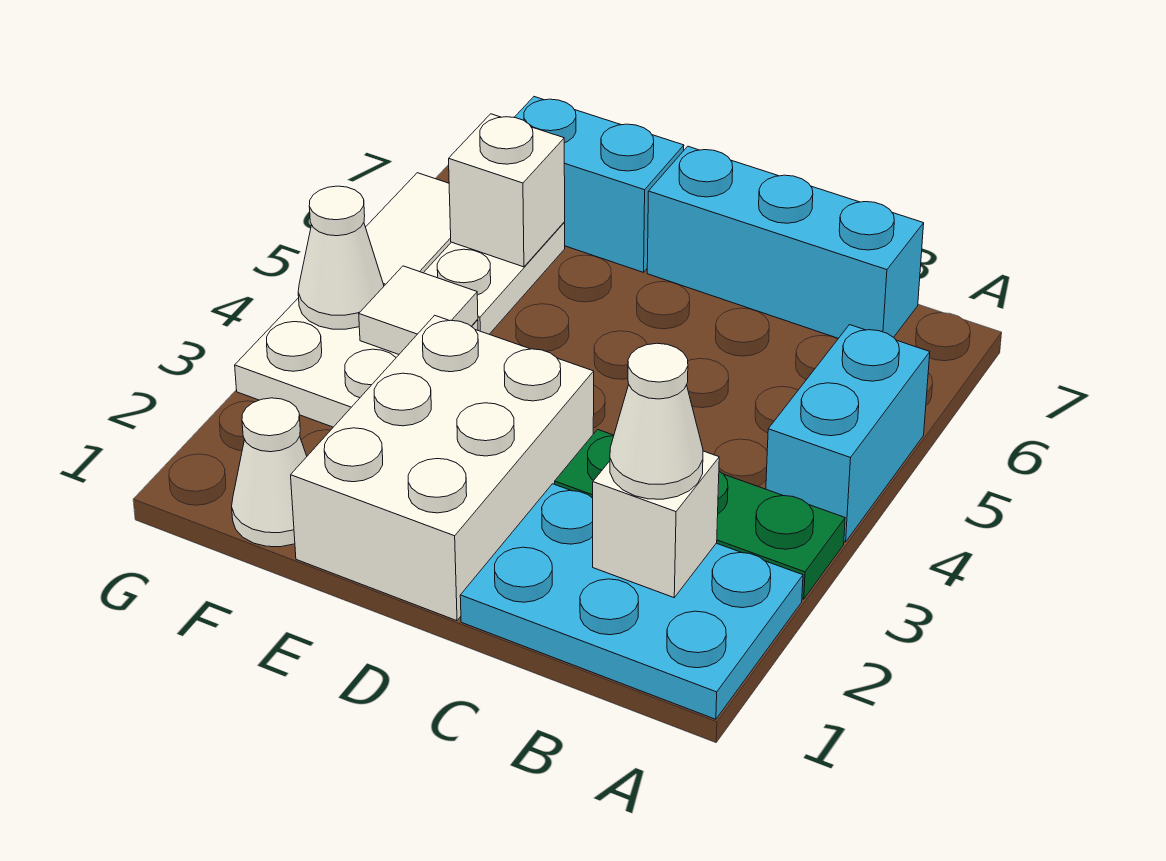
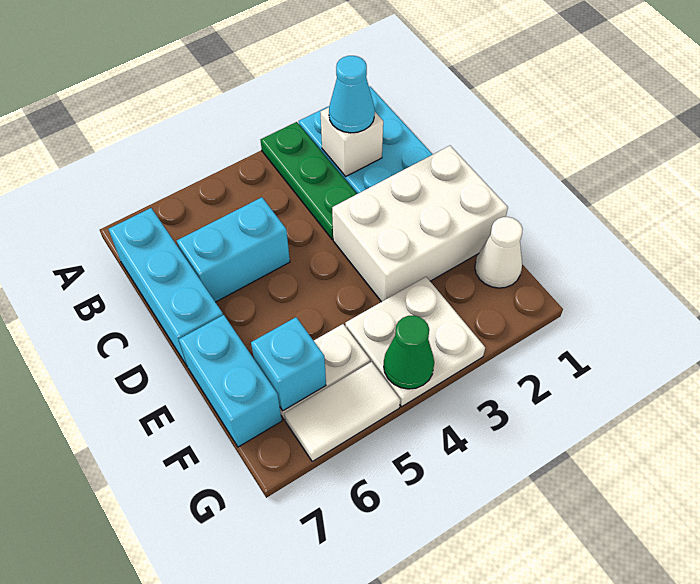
cyan brick A4:A5 level 1 -> cyan brick C5:C6 level 1
white cone B2 level 3 -> cyan cone B2 level 3
white tile F4 level 2 -> none
white brick F6 level 2 -> cyan brick F6 level 2
white cone G4 level 2 -> green cone G4 level 2

